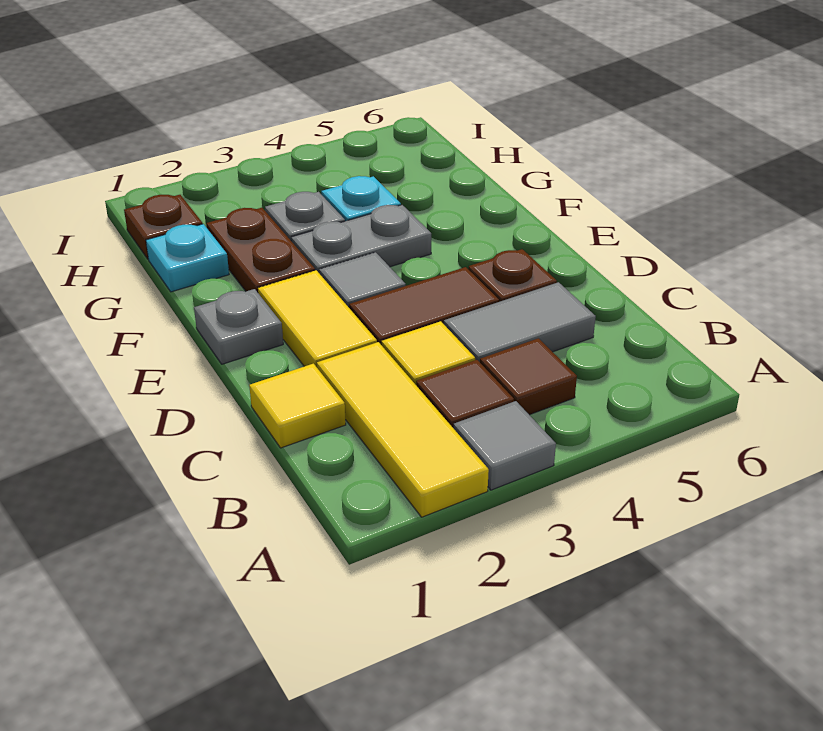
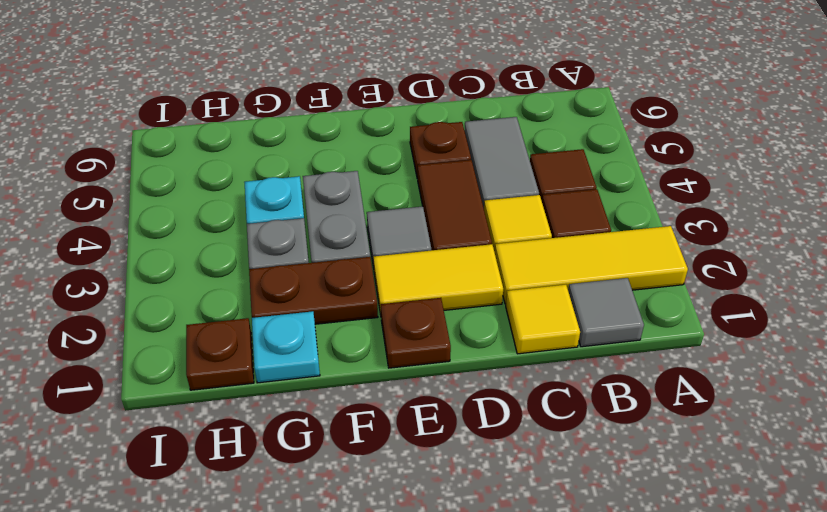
grey tile A3 level 1 -> grey tile B1 level 1
grey plate E1 level 1 -> brown plate E1 level 1

